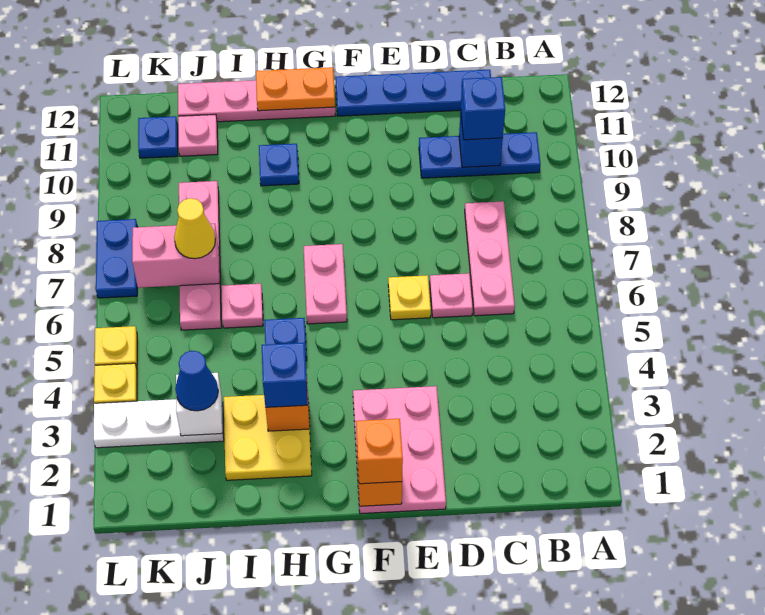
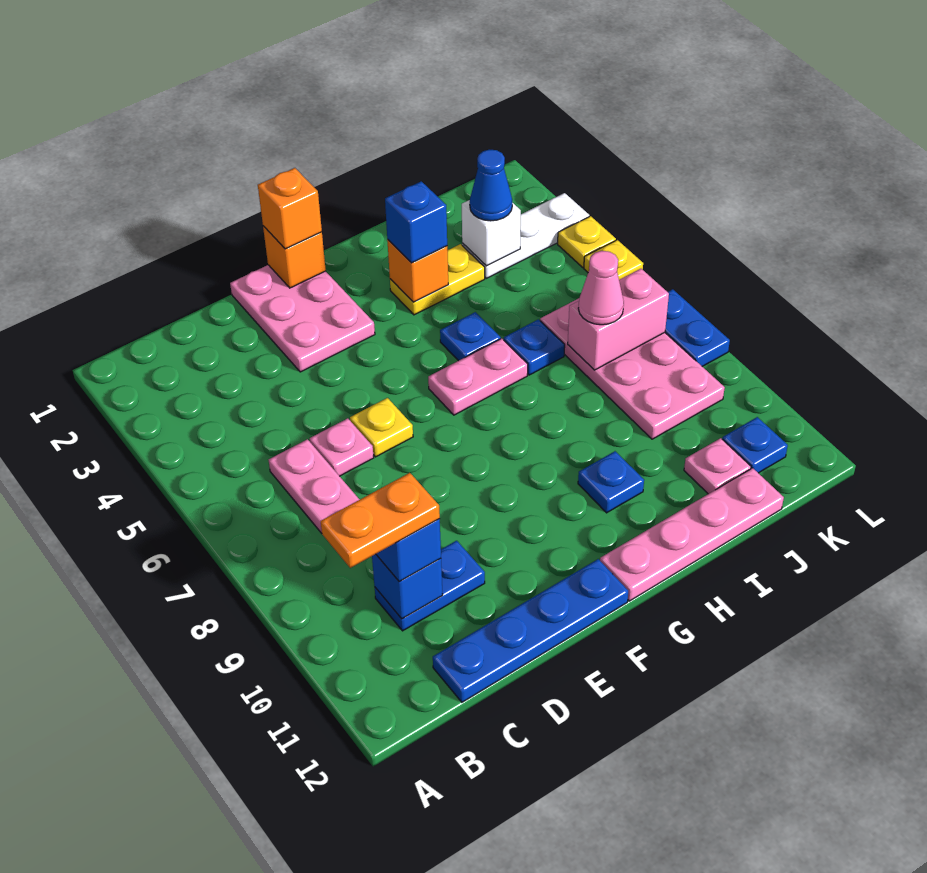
blue plate B10:D10 level 1 -> blue plate C10:D10 level 1
pink plate G6:G7 level 1 -> pink plate G6:H6 level 1
orange plate G12:H12 level 2 -> orange plate B10:C10 level 4
yellow plate H2:I3 level 1 -> yellow plate H3:I3 level 1
pink plate I6 level 1 -> blue plate I6 level 1
pink plate J6:J9 level 1 -> pink plate J6:K9 level 1
yellow cone J7 level 3 -> pink cone J7 level 3

